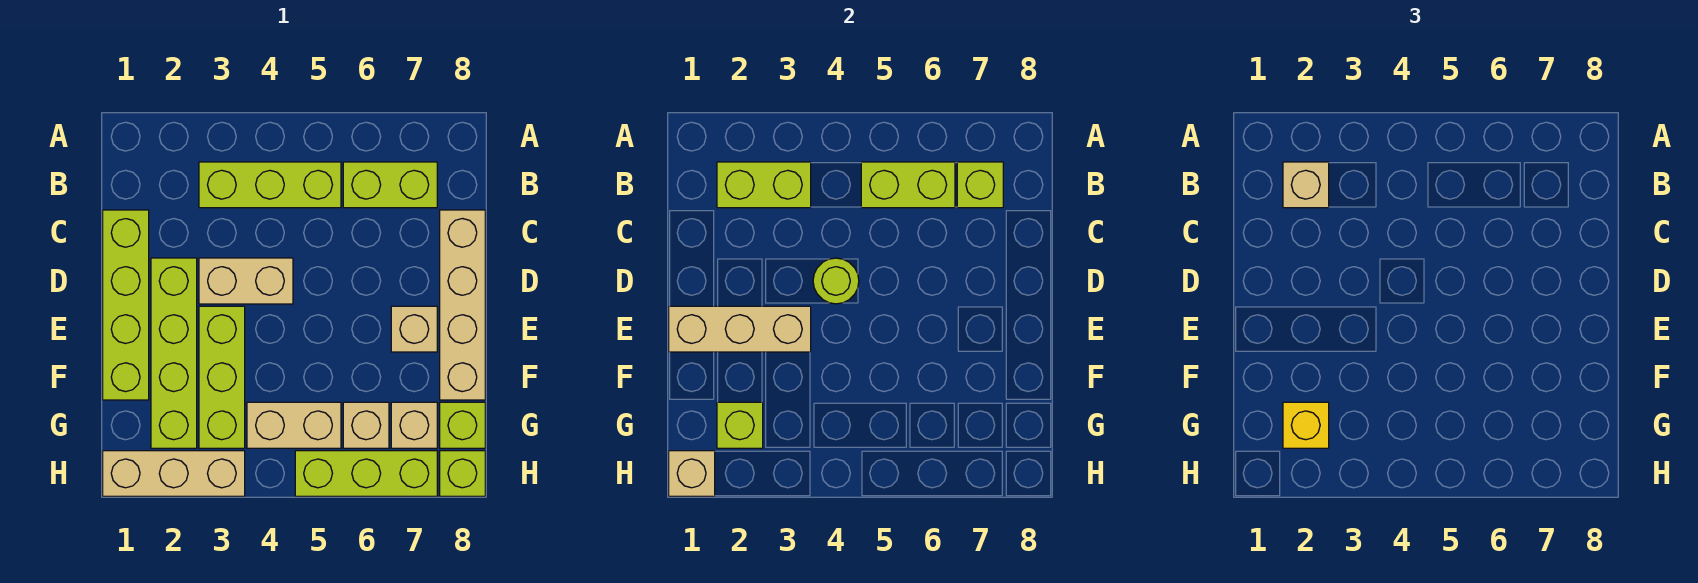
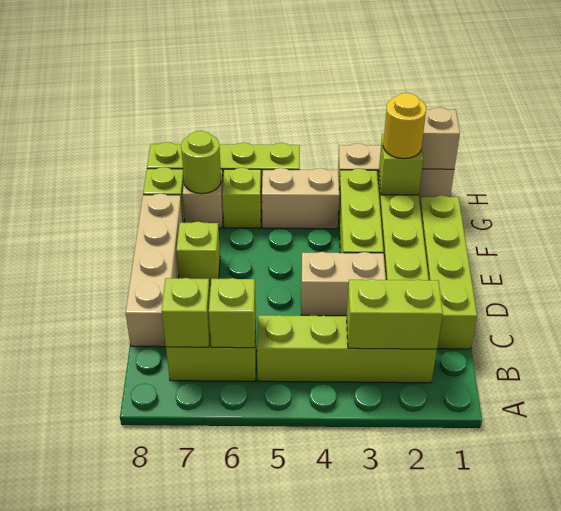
tan brick B2 level 3 -> none
lime brick B3:B5 level 1 -> lime brick B2:B5 level 1
lime brick B5:B6 level 2 -> lime brick B6 level 2
lime round brick D4 level 2 -> lime round brick G7 level 2
tan brick E1:E3 level 2 -> none
tan brick E7 level 1 -> lime brick E7 level 1
yellow brick G2 level 3 -> yellow round brick G2 level 3
tan brick G6 level 1 -> lime brick G6 level 1

